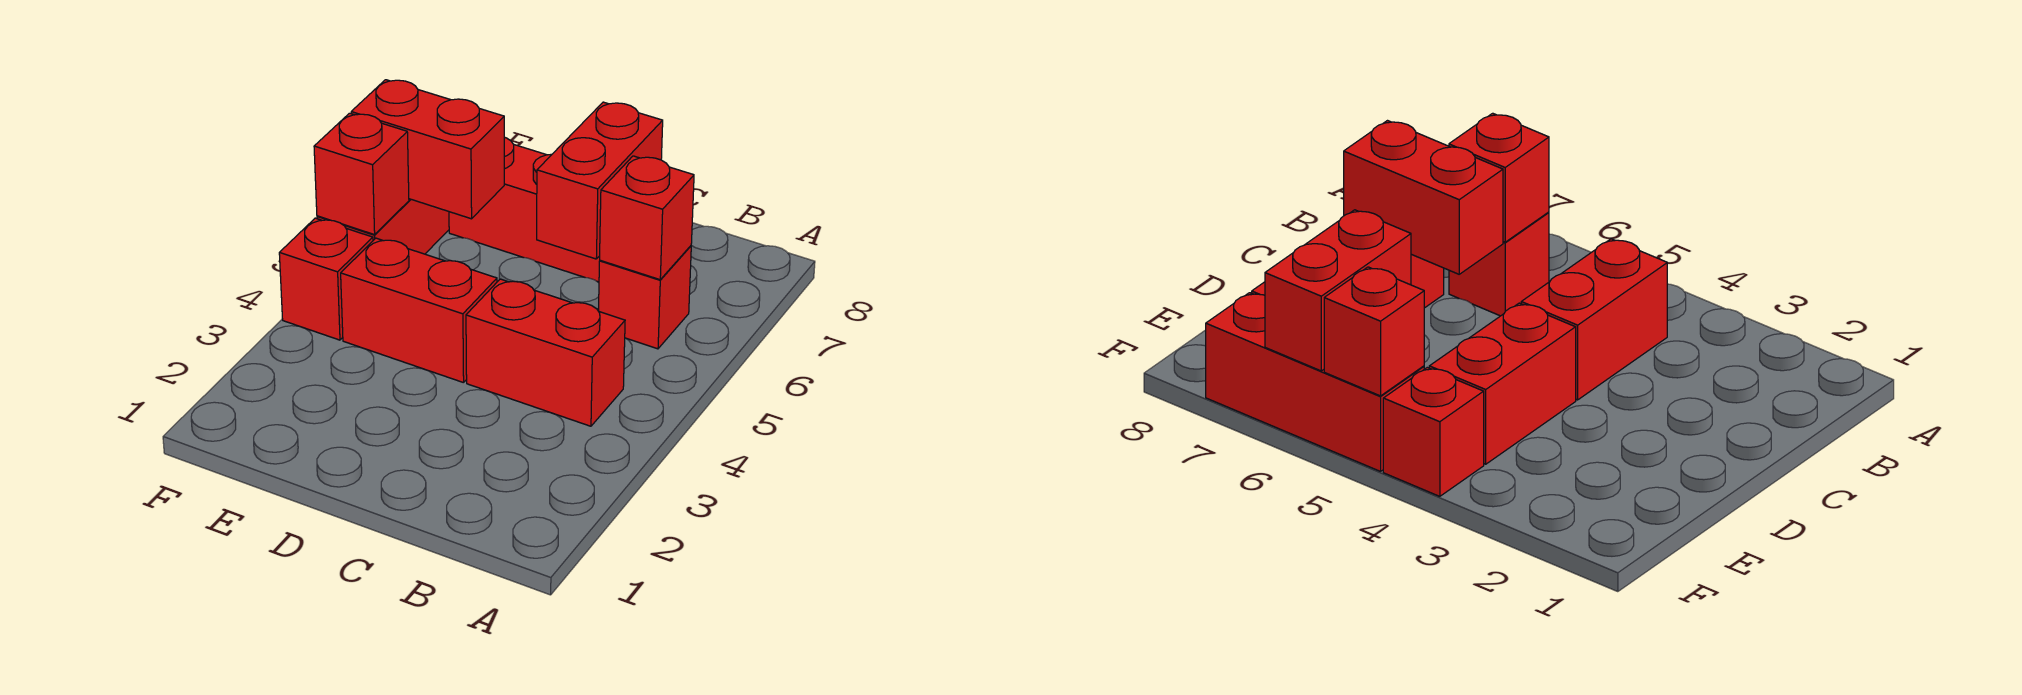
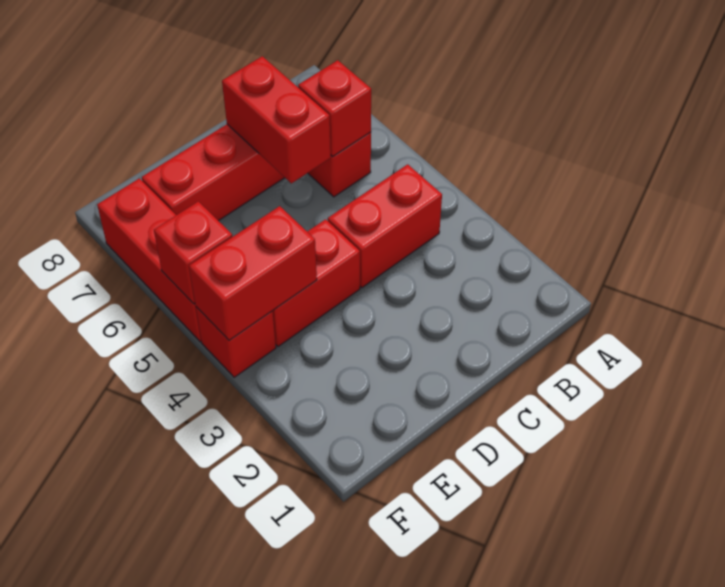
red brick E6:F6 level 2 -> red brick E4:F4 level 2

